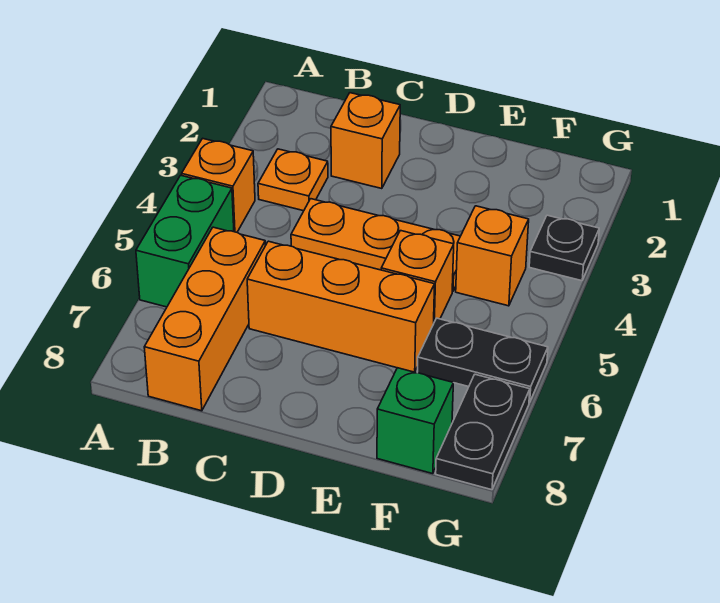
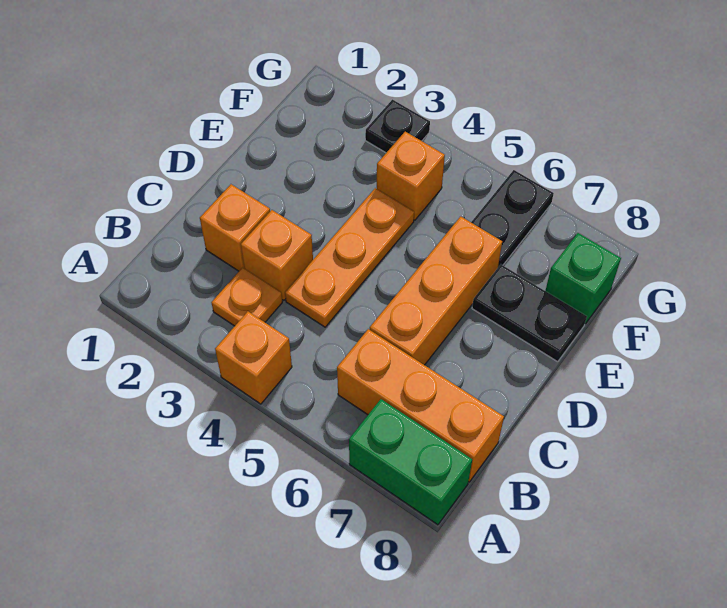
green brick A5:A6 level 1 -> green brick A7:A8 level 1
orange brick E5 level 1 -> orange brick C3 level 1
black plate G7:G8 level 1 -> black plate E7:E8 level 1

